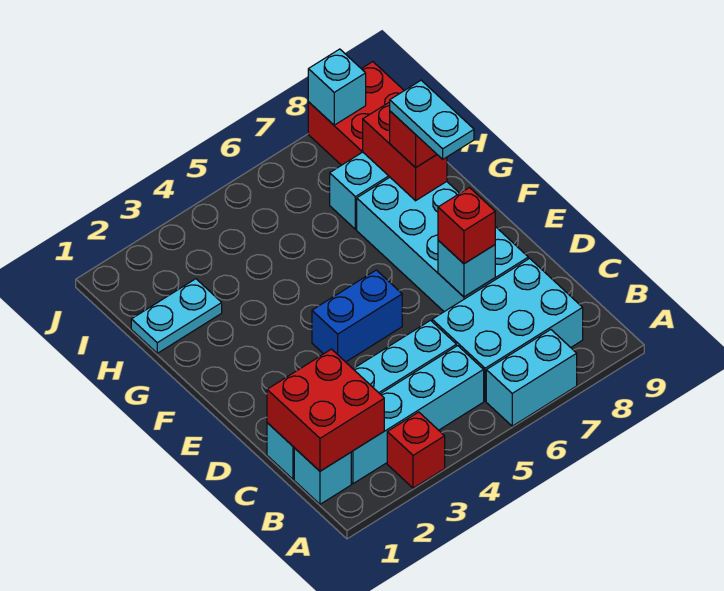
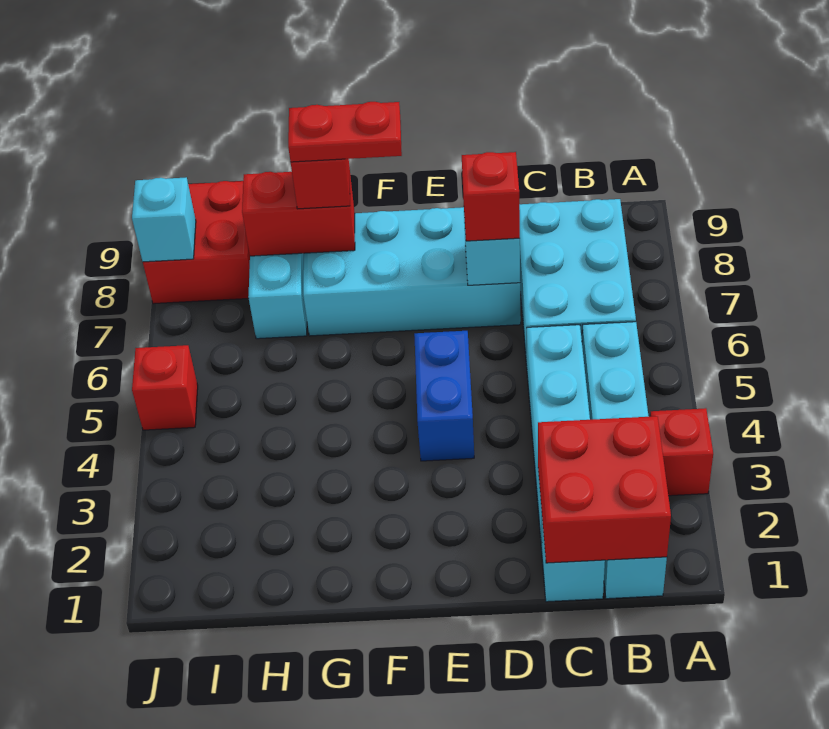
cyan brick A6:A7 level 1 -> none
cyan plate F8:G8 level 4 -> red plate F8:G8 level 4
cyan plate H1:H2 level 1 -> none
none -> red brick J5 level 1

